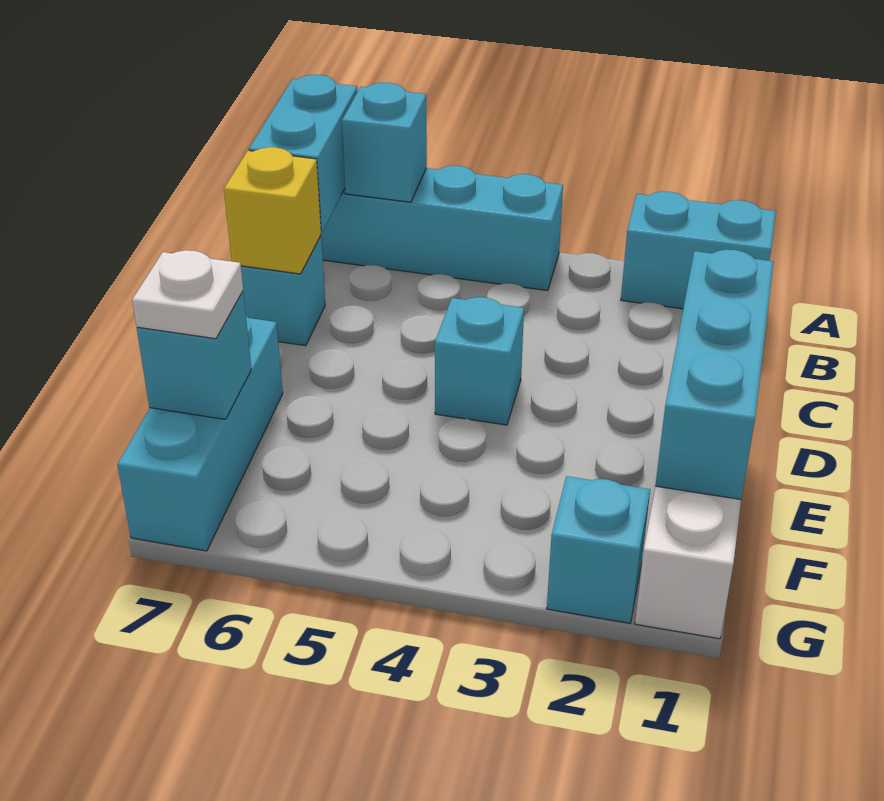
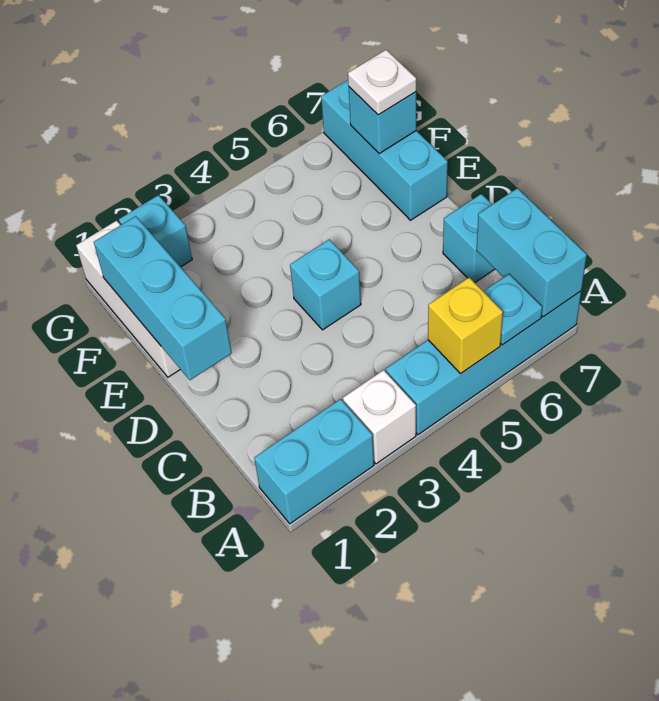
none -> white brick A3 level 1
cyan brick A6 level 2 -> cyan plate A6 level 2
yellow brick C7 level 2 -> yellow brick A5 level 2

